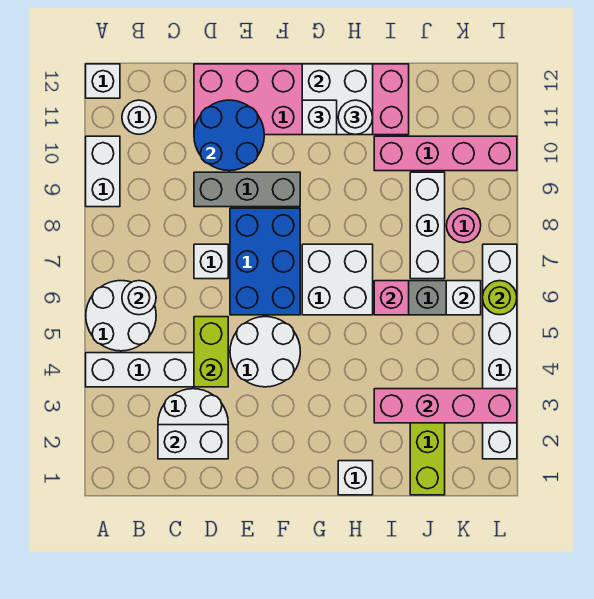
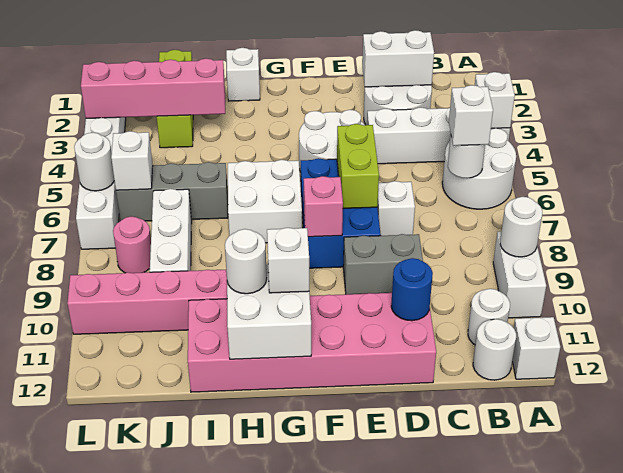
none -> white brick A4 level 2
none -> white round brick A9 level 2
none -> white brick B6 level 3
none -> white round brick B12 level 1
lime brick D4:D5 level 2 -> lime brick E6:E7 level 2
grey brick D9:F9 level 1 -> grey brick D9:E9 level 1
blue round brick D10:E11 level 2 -> blue round brick D11 level 2
pink brick I6 level 2 -> pink brick F8 level 2
lime round brick L6 level 2 -> white round brick L6 level 2

